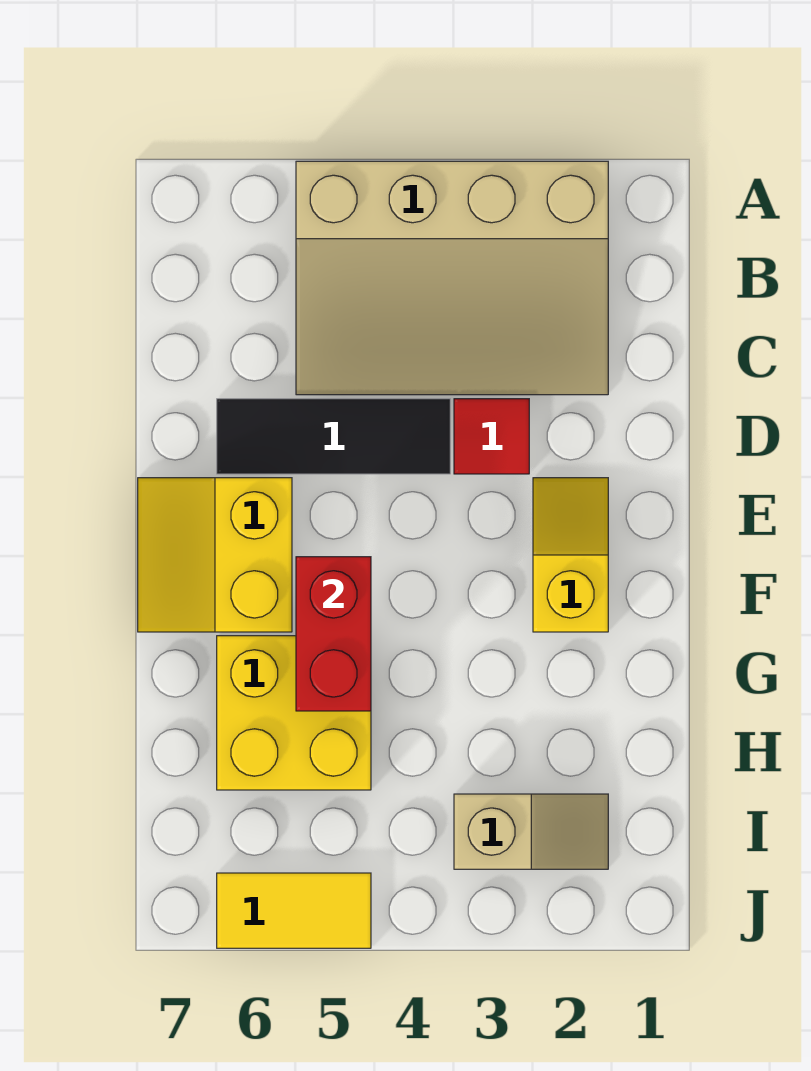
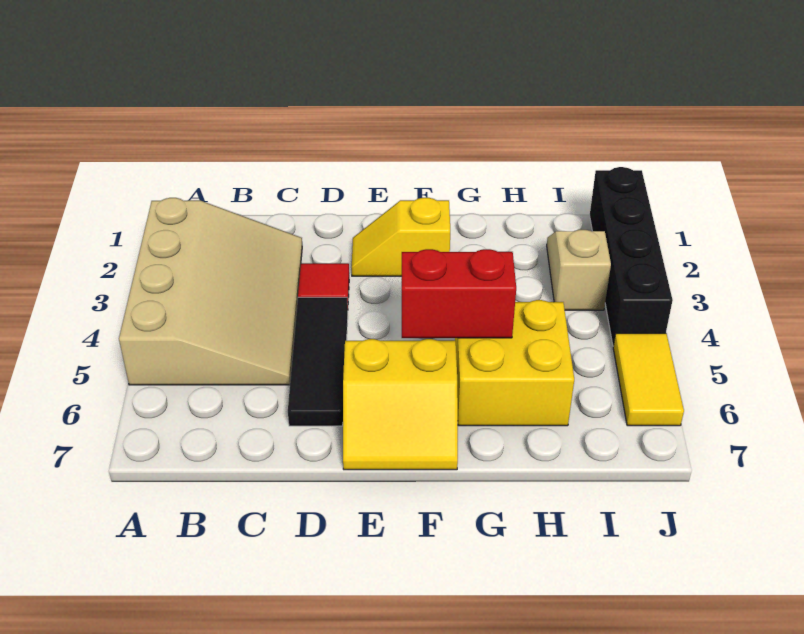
none -> black brick J1:J4 level 1

